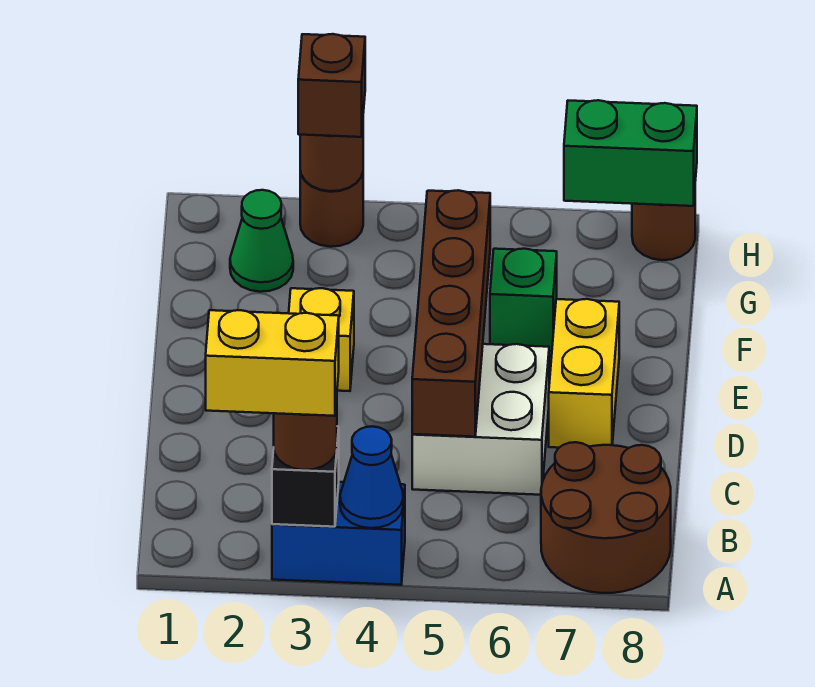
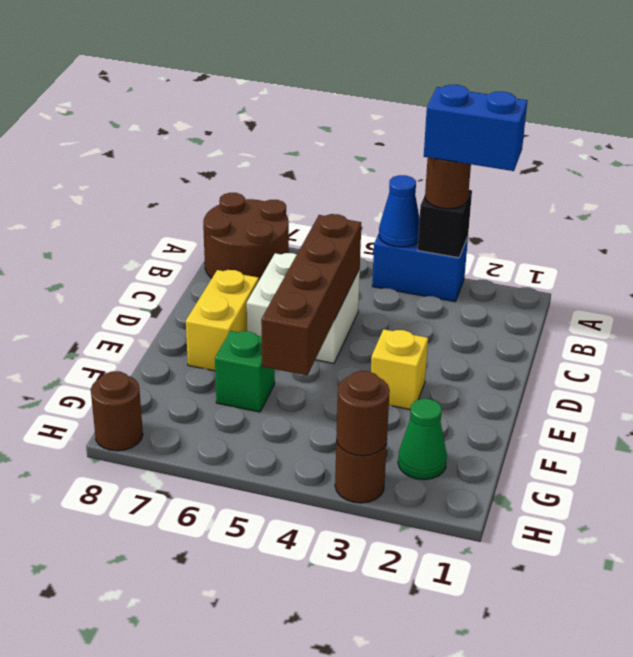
yellow brick A2:A3 level 4 -> blue brick A2:A3 level 4
brown brick H3 level 3 -> none
green brick H7:H8 level 2 -> none

